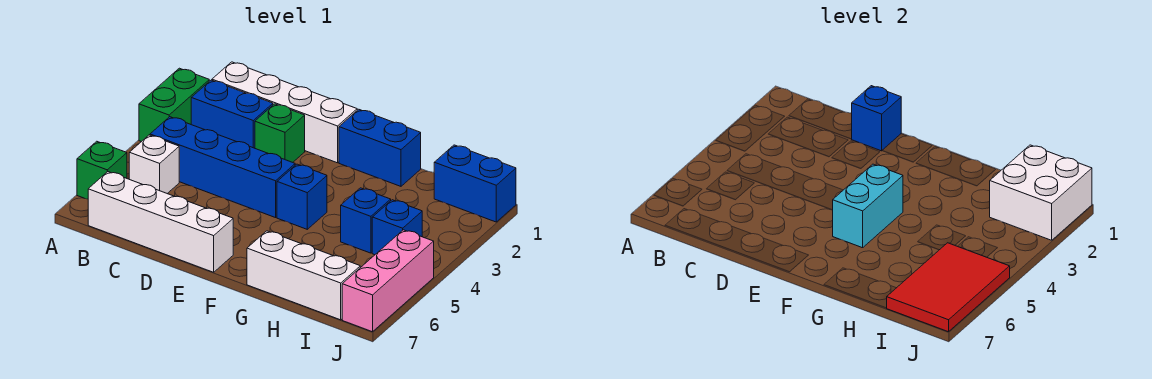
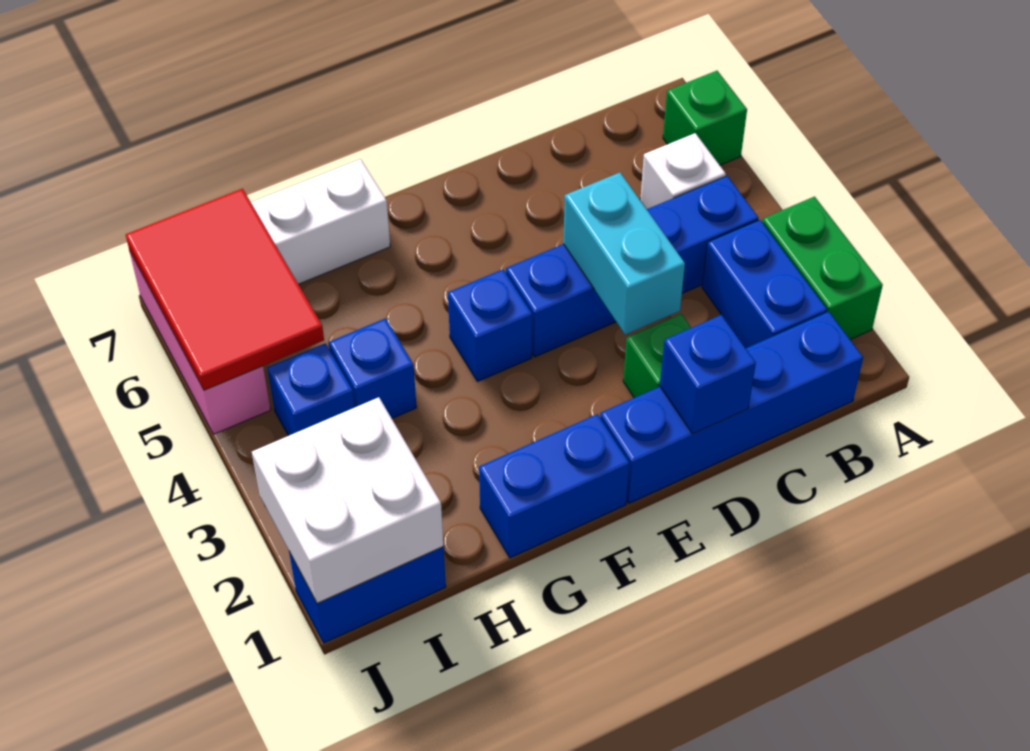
white brick B1:E1 level 1 -> blue brick B1:E1 level 1
blue brick B2:C2 level 1 -> blue brick B2:B3 level 1
white brick B7:E7 level 1 -> none
cyan brick F4:F5 level 2 -> cyan brick D3:D4 level 2

